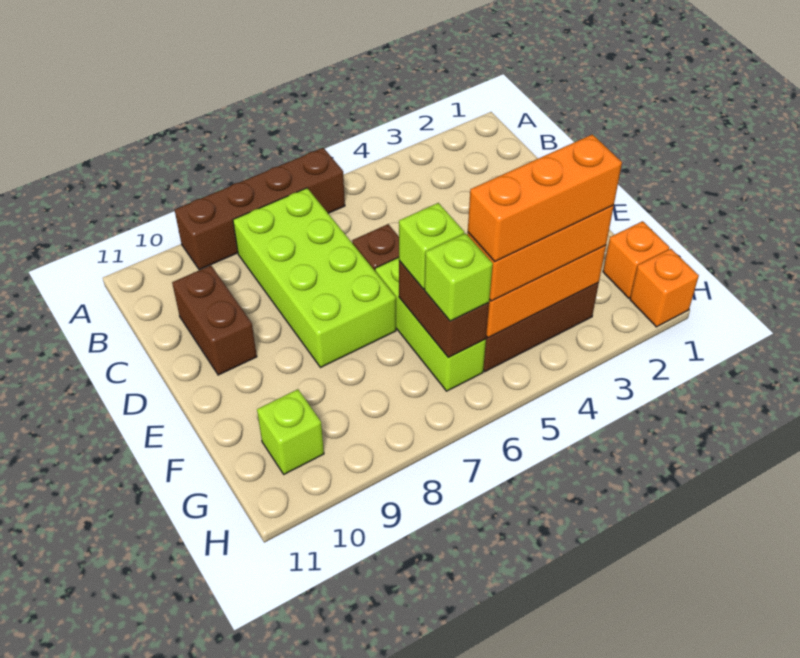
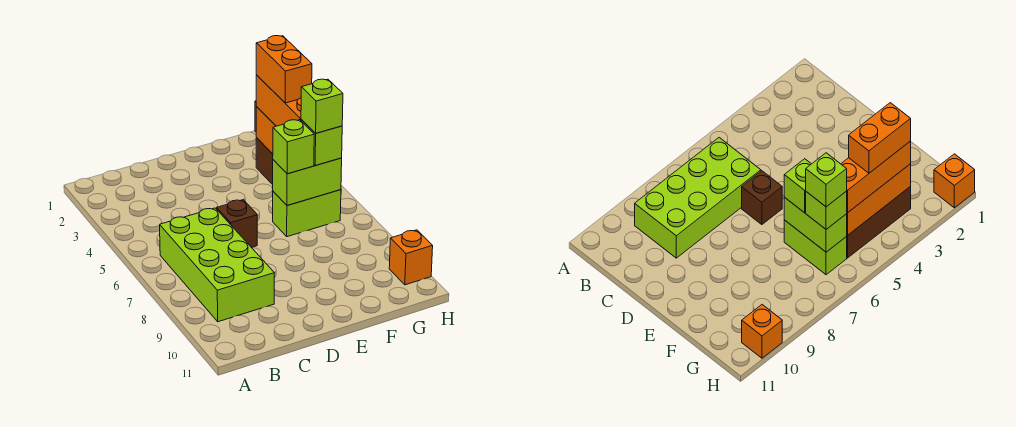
brown brick A6:A9 level 1 -> none
lime brick B7:E8 level 1 -> lime brick B6:C9 level 1
brown brick C10:D10 level 1 -> none
lime brick E6:G6 level 1 -> lime brick F6:G6 level 1
brown brick F6:G6 level 2 -> lime brick F6:G6 level 2
orange brick G1 level 1 -> orange brick H10 level 1
orange brick G3:G5 level 4 -> orange brick G3:G4 level 4
lime brick G10 level 1 -> lime brick G6 level 4

